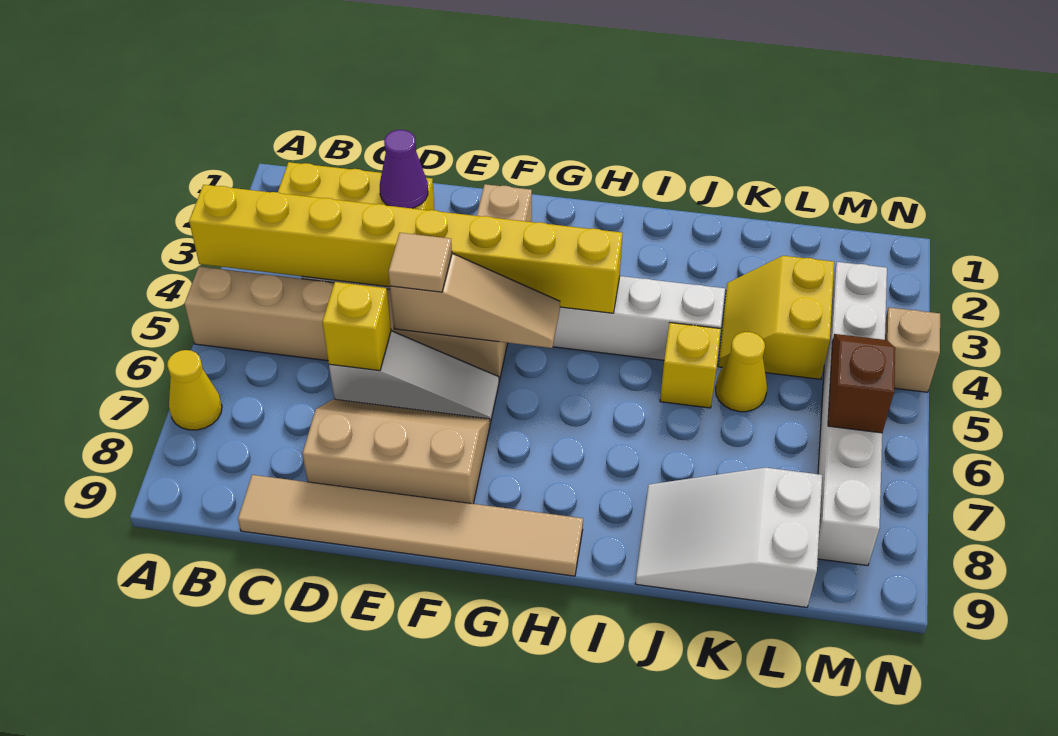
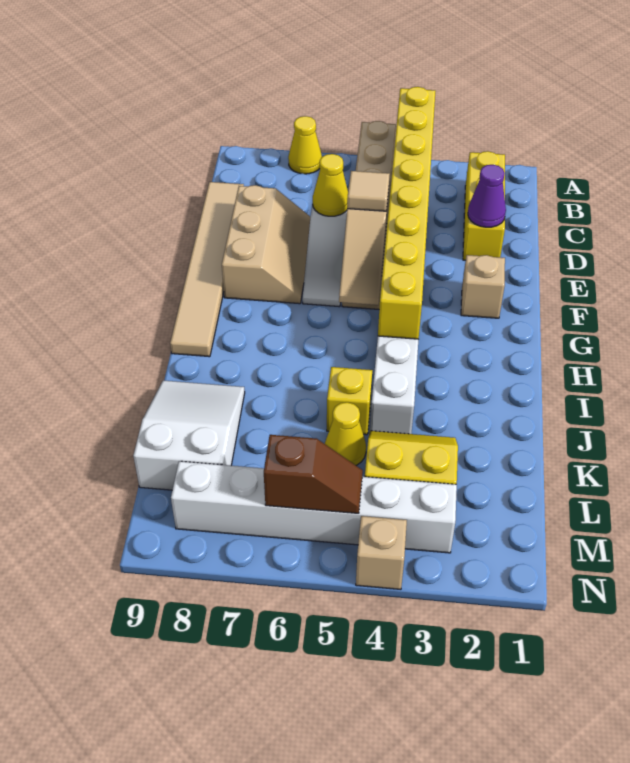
yellow brick D6 level 2 -> yellow cone D6 level 2

